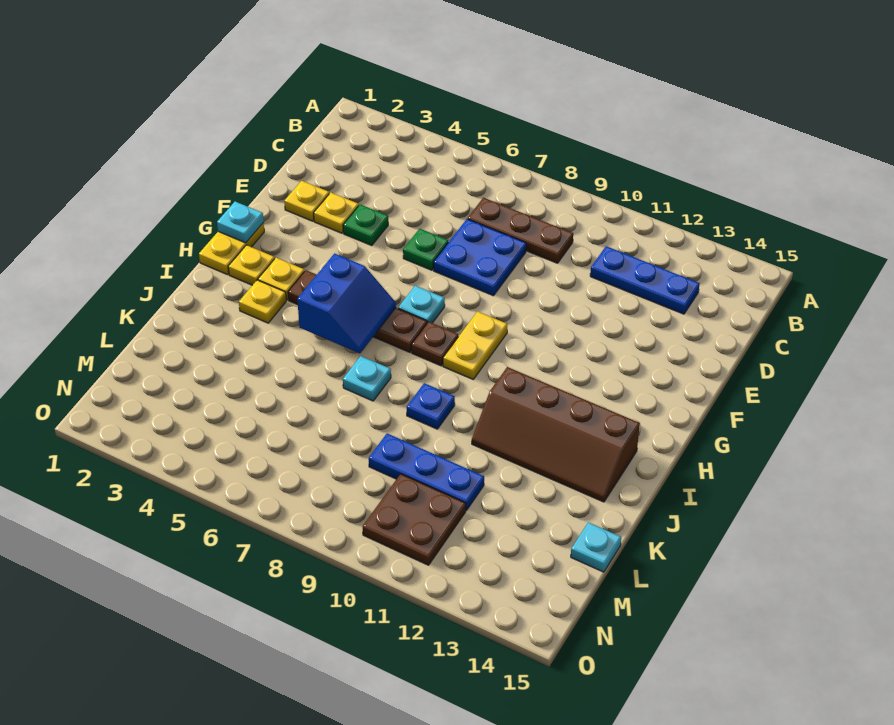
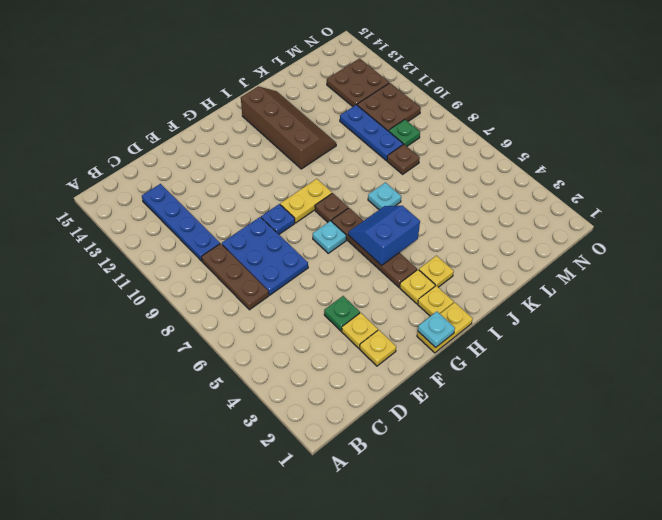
blue plate C11:C13 level 1 -> blue plate C10:C13 level 1
blue plate D7:E8 level 1 -> blue plate D7:E9 level 1
green plate E6 level 1 -> green plate M9 level 1
blue plate J9 level 1 -> blue plate F9 level 1
none -> brown plate L8 level 1
cyan plate L15 level 1 -> none
none -> brown plate M12:N13 level 1

